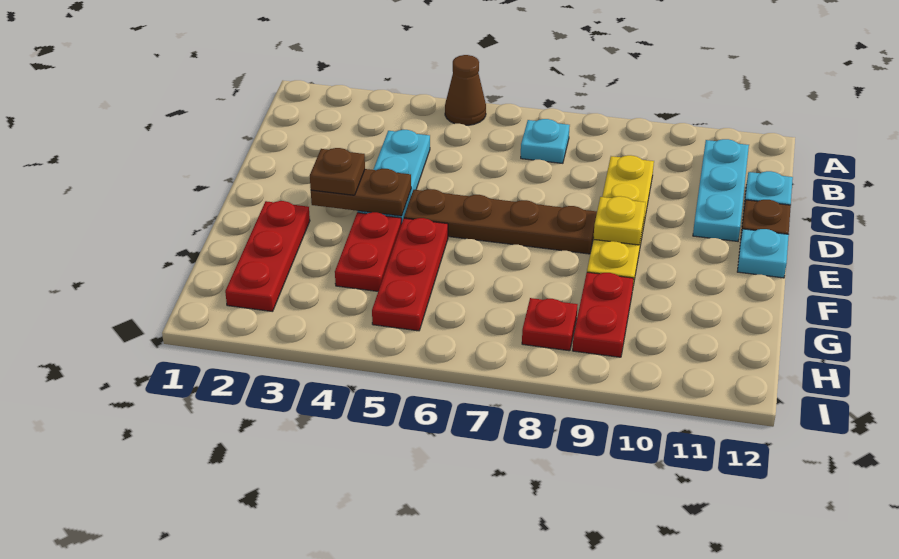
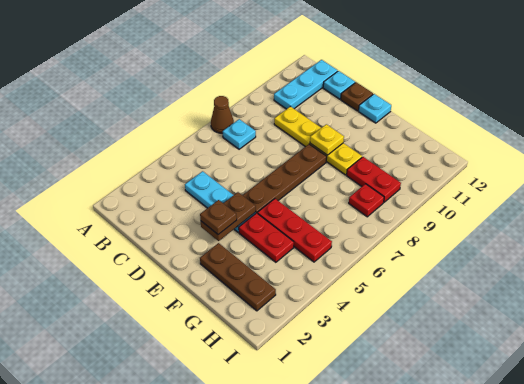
brown cone A5 level 1 -> brown cone A7 level 1
cyan plate B11:D11 level 1 -> cyan plate B10:B12 level 1
red plate F2:H2 level 1 -> brown plate F2:H2 level 1

